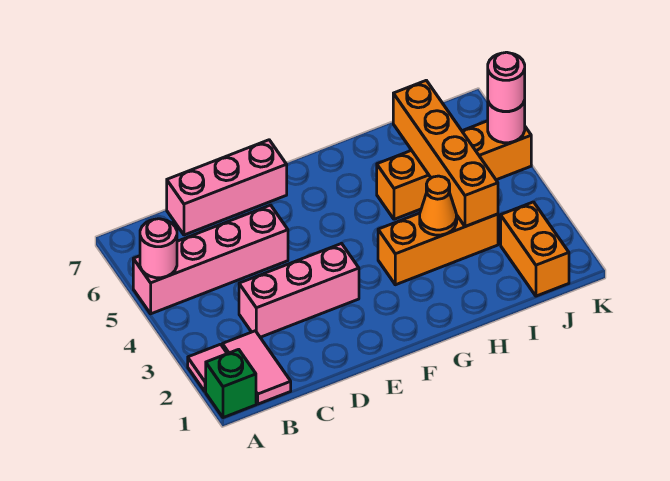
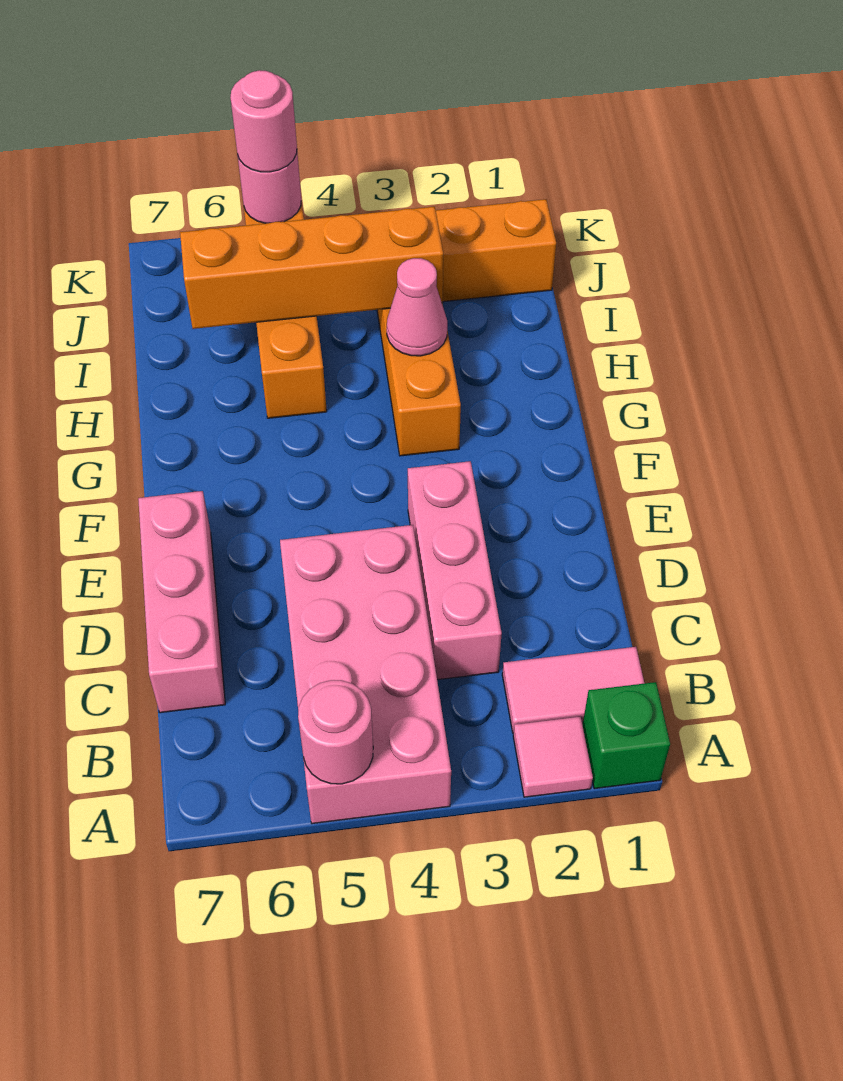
pink brick A5:D5 level 1 -> pink brick A4:D5 level 1
orange cone H3 level 2 -> pink cone H3 level 2

